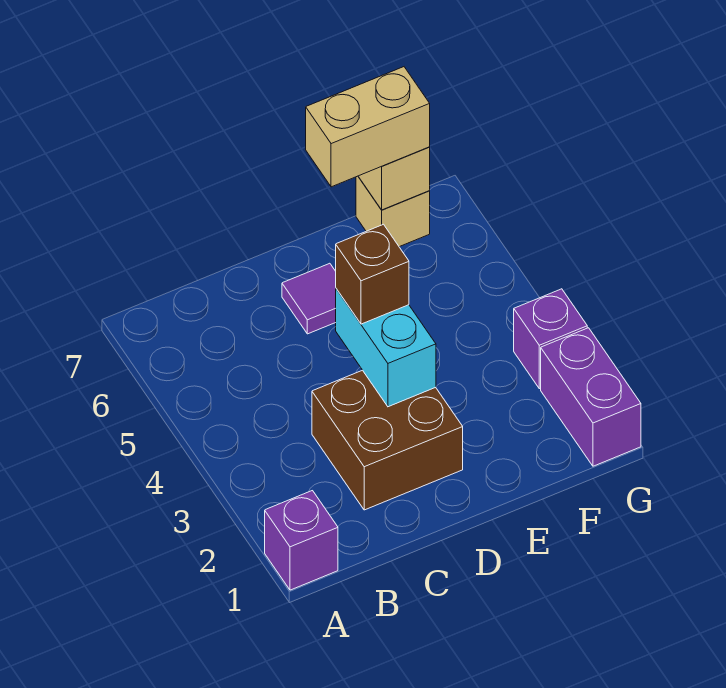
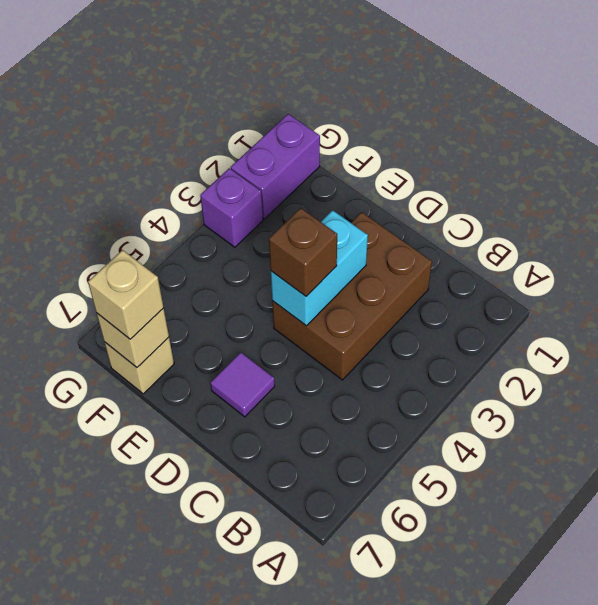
purple brick A1 level 1 -> none
brown brick C2:D3 level 1 -> brown brick C2:D4 level 1
tan brick E7:F7 level 3 -> tan brick F7 level 3

